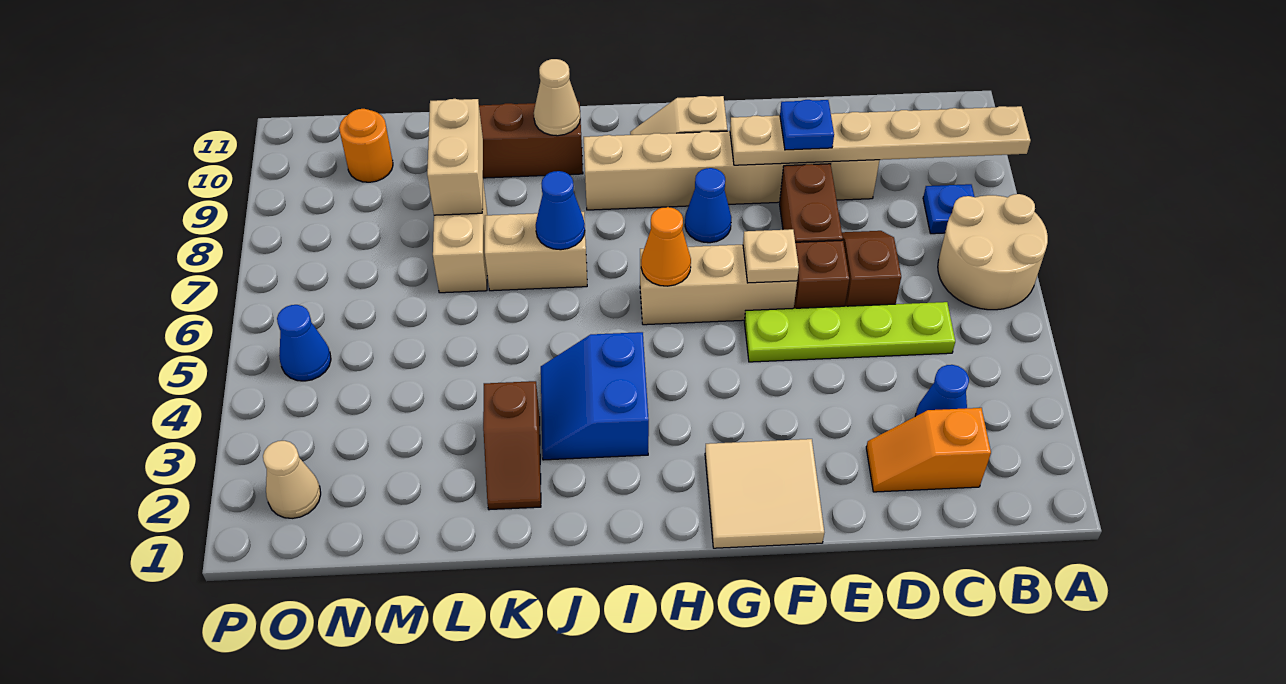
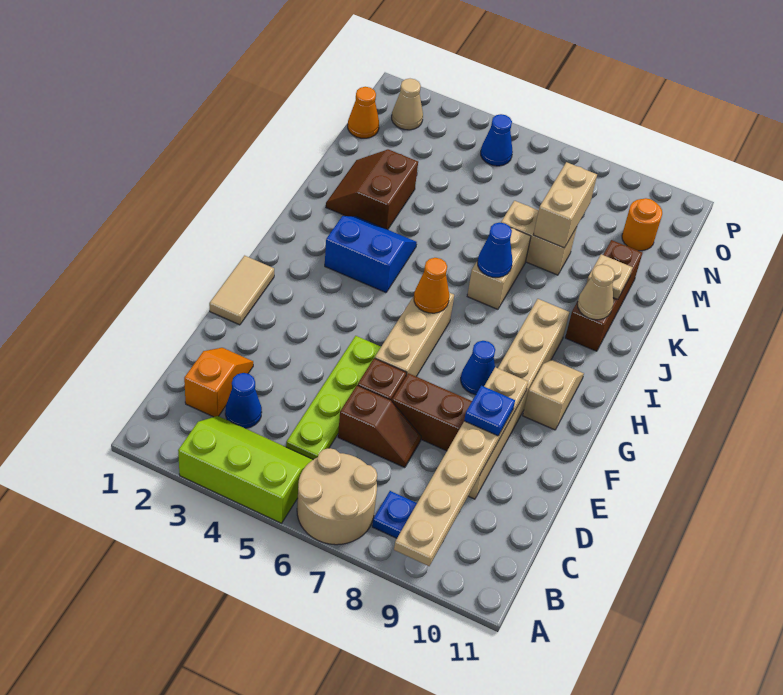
none -> lime slope A3:B5 level 1 top A
tan tile F1:G2 level 1 -> tan tile F1:G1 level 1
tan plate F6 level 2 -> tan plate K10 level 2
brown slope K2:K3 level 1 top 3 -> brown slope K2:L3 level 1 top 3
tan brick L8:L9 level 2 -> tan brick L8:M8 level 2
none -> orange cone N1 level 1

